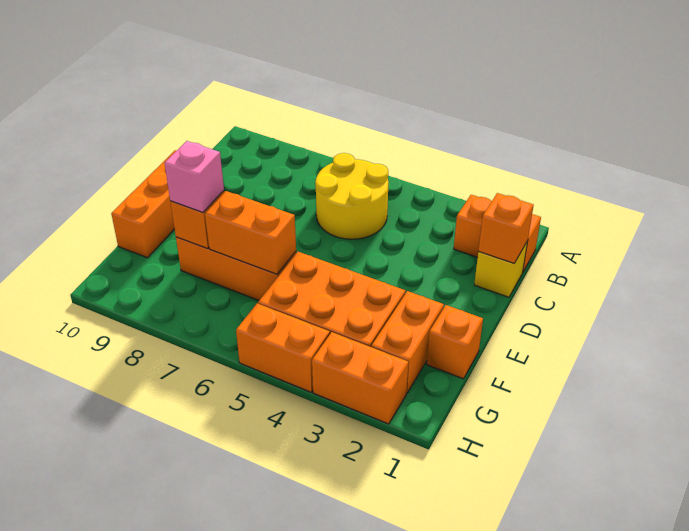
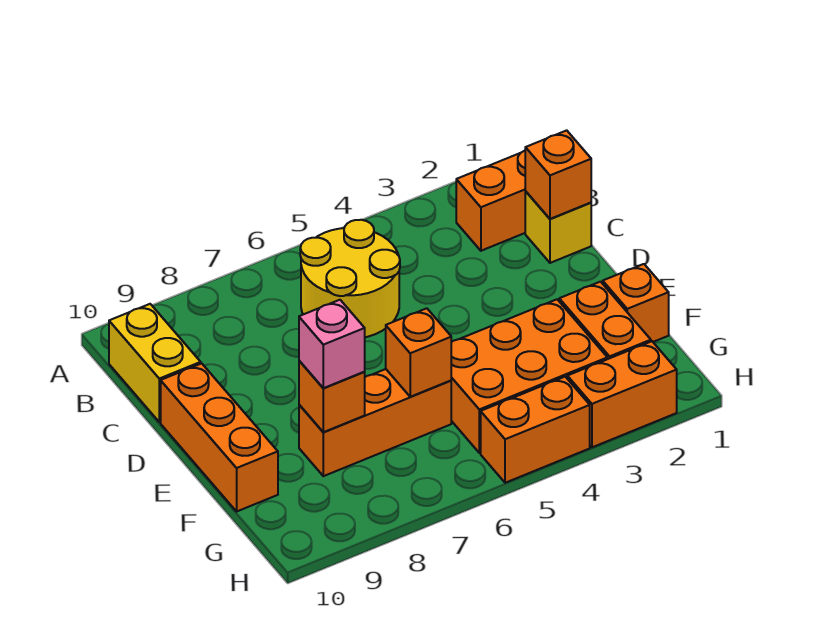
none -> yellow brick B10:C10 level 1
orange brick F6:F7 level 2 -> orange brick F6 level 2

